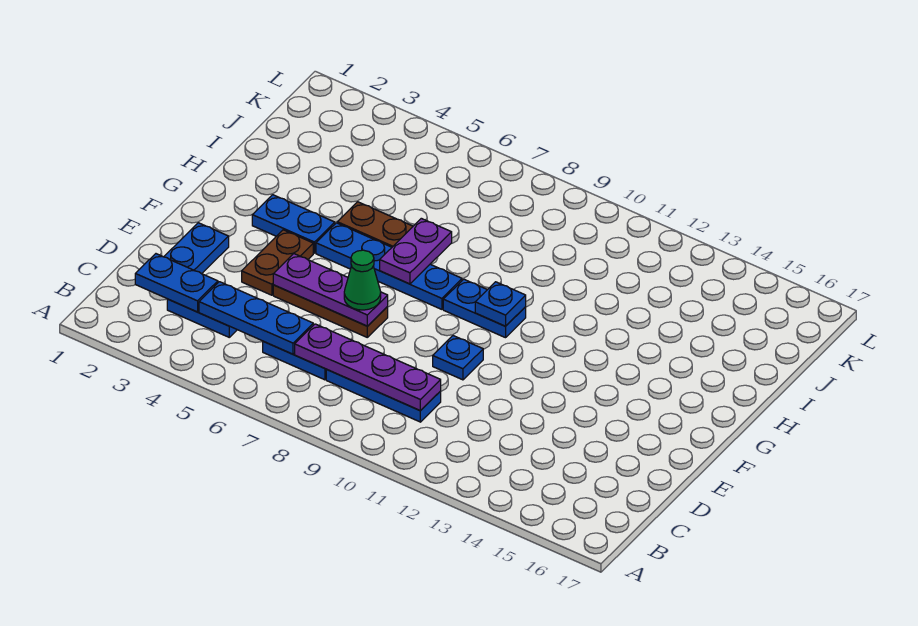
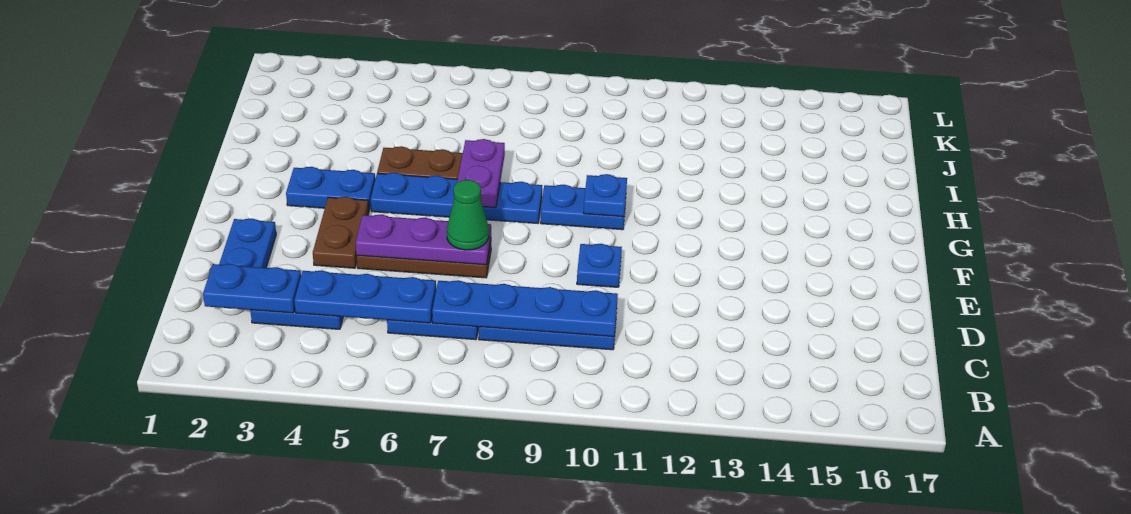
purple plate C7:C10 level 2 -> blue plate C7:C10 level 2

